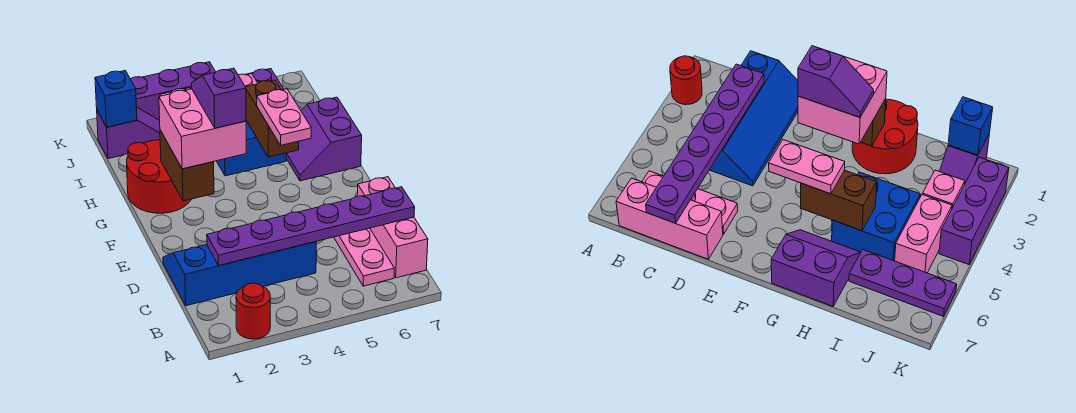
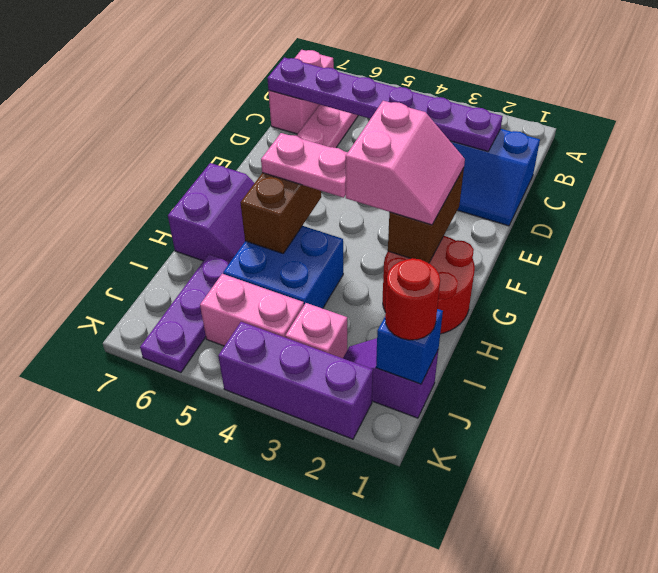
red round brick A2 level 1 -> red round brick J1 level 3
pink brick B7:D7 level 1 -> pink brick B7:C7 level 1
pink brick F2:G3 level 3 -> pink slope F2:G3 level 3 top 3
purple slope F3:G3 level 4 top F -> none
pink plate F5:G5 level 3 -> pink plate G4:G5 level 3

